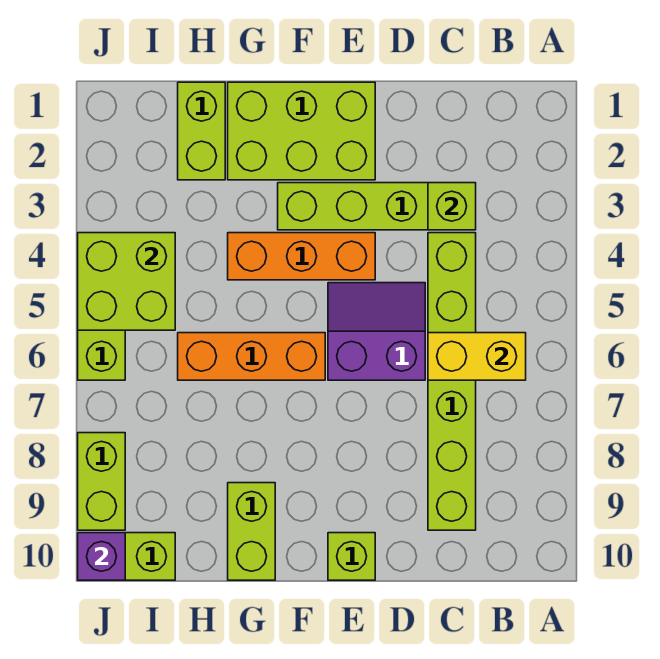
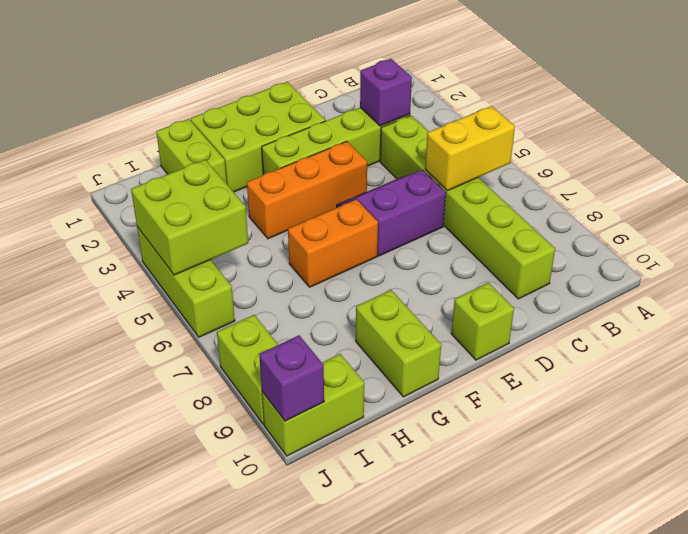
lime brick C3 level 2 -> purple brick C3 level 2
orange brick F6:H6 level 1 -> orange brick F6:G6 level 1

